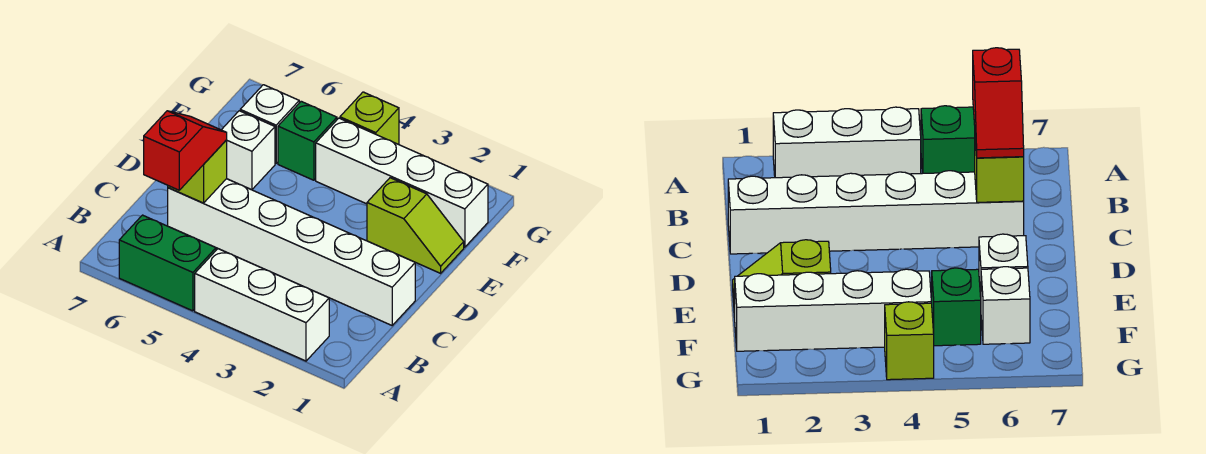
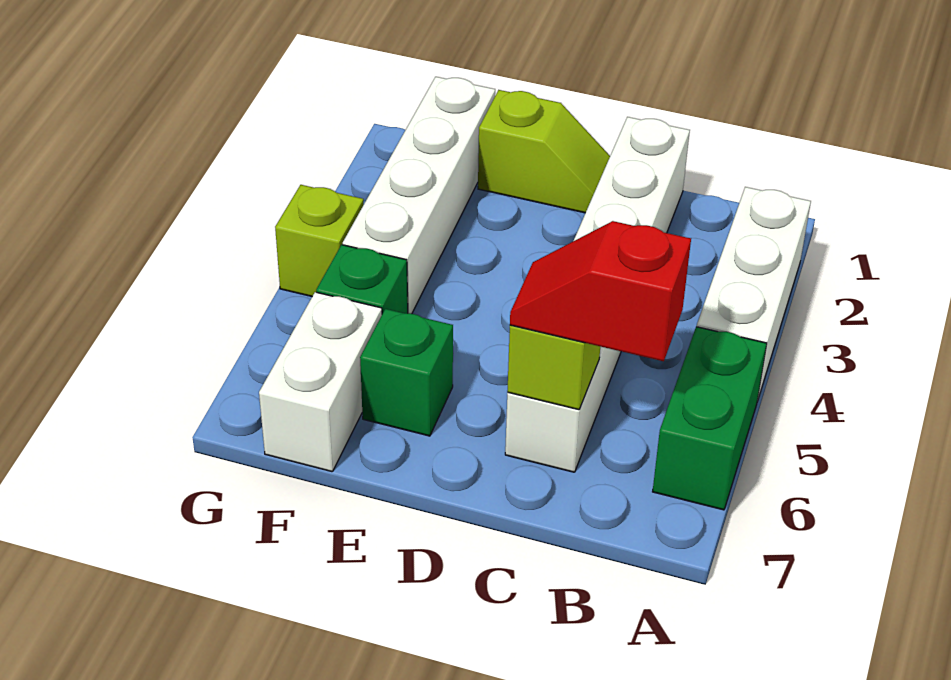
lime slope E1:E2 level 1 top 2 -> lime slope D1:E1 level 1 top E
white brick E6 level 1 -> green brick E6 level 1
white brick F6 level 1 -> white brick F6:F7 level 1

